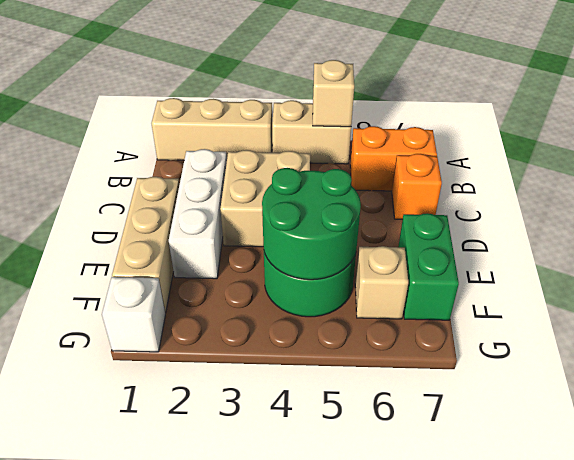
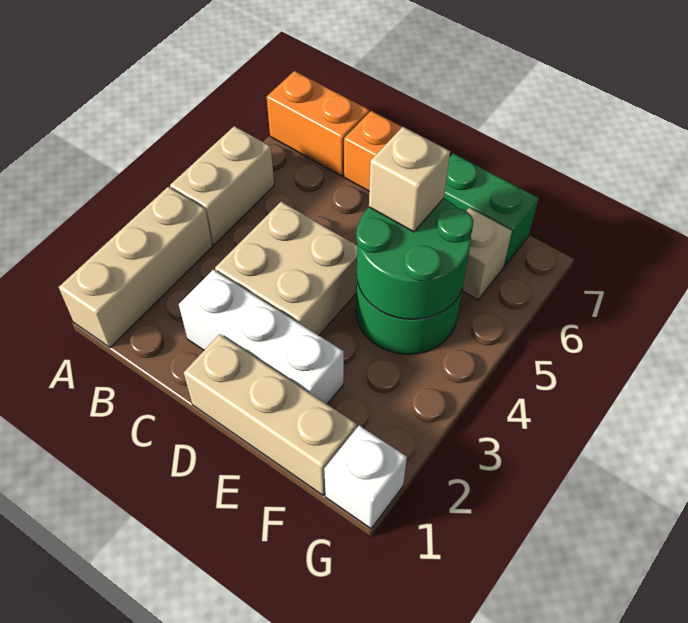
tan brick A5 level 2 -> tan brick E5 level 3
orange brick B6:B7 level 1 -> orange brick A7:B7 level 1

